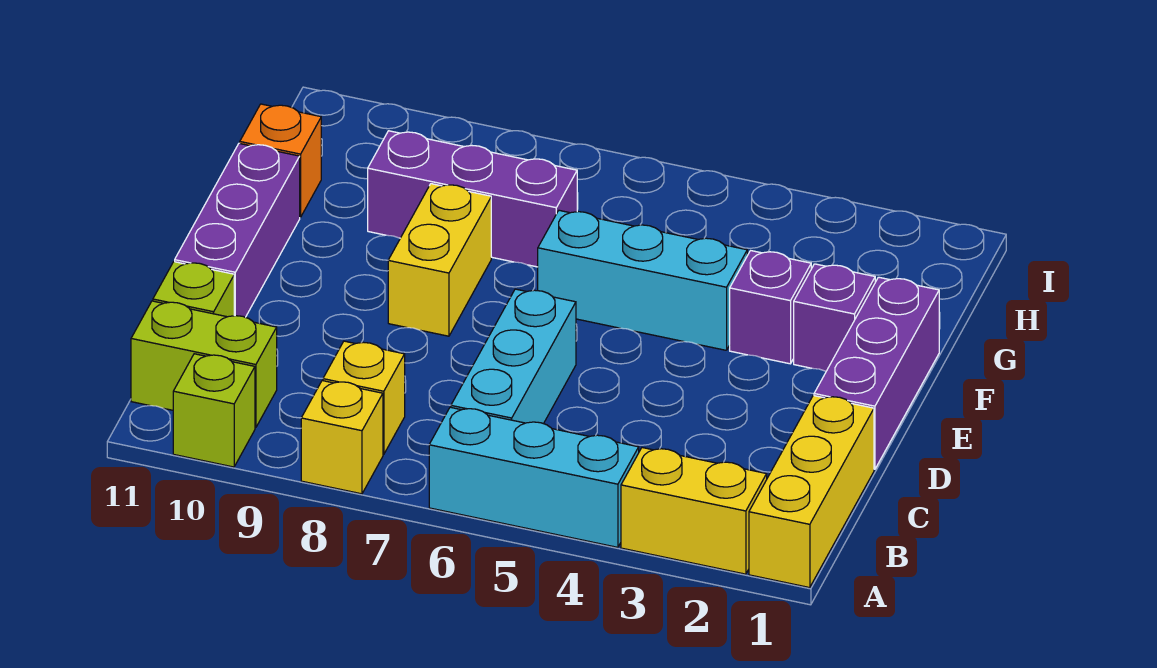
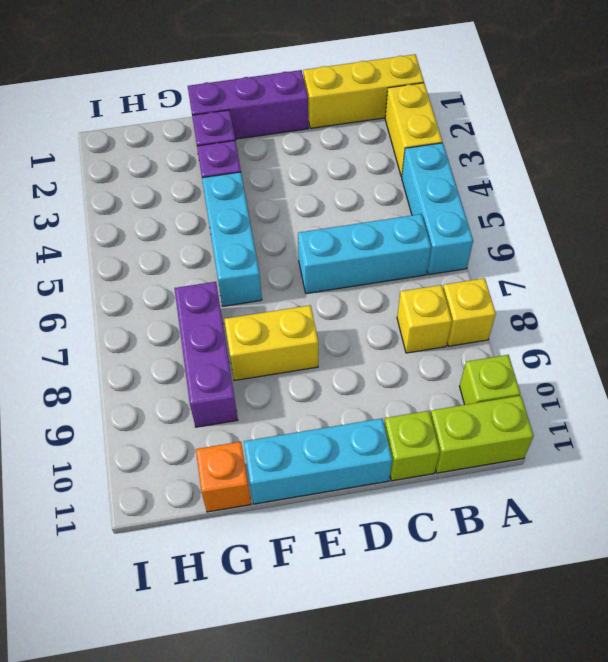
lime brick B10:B11 level 1 -> lime brick A11:B11 level 1
purple brick D11:F11 level 1 -> cyan brick D11:F11 level 1

